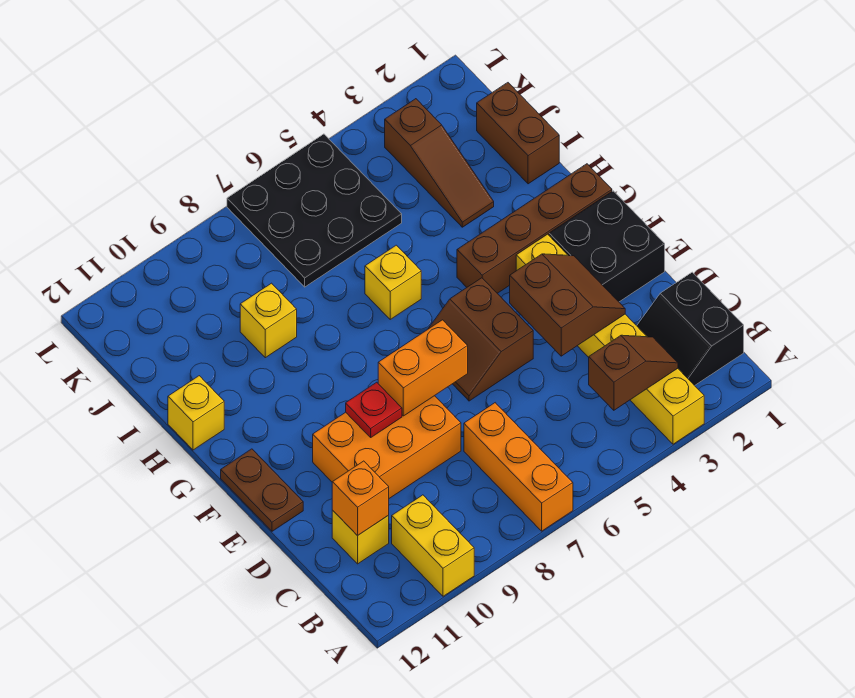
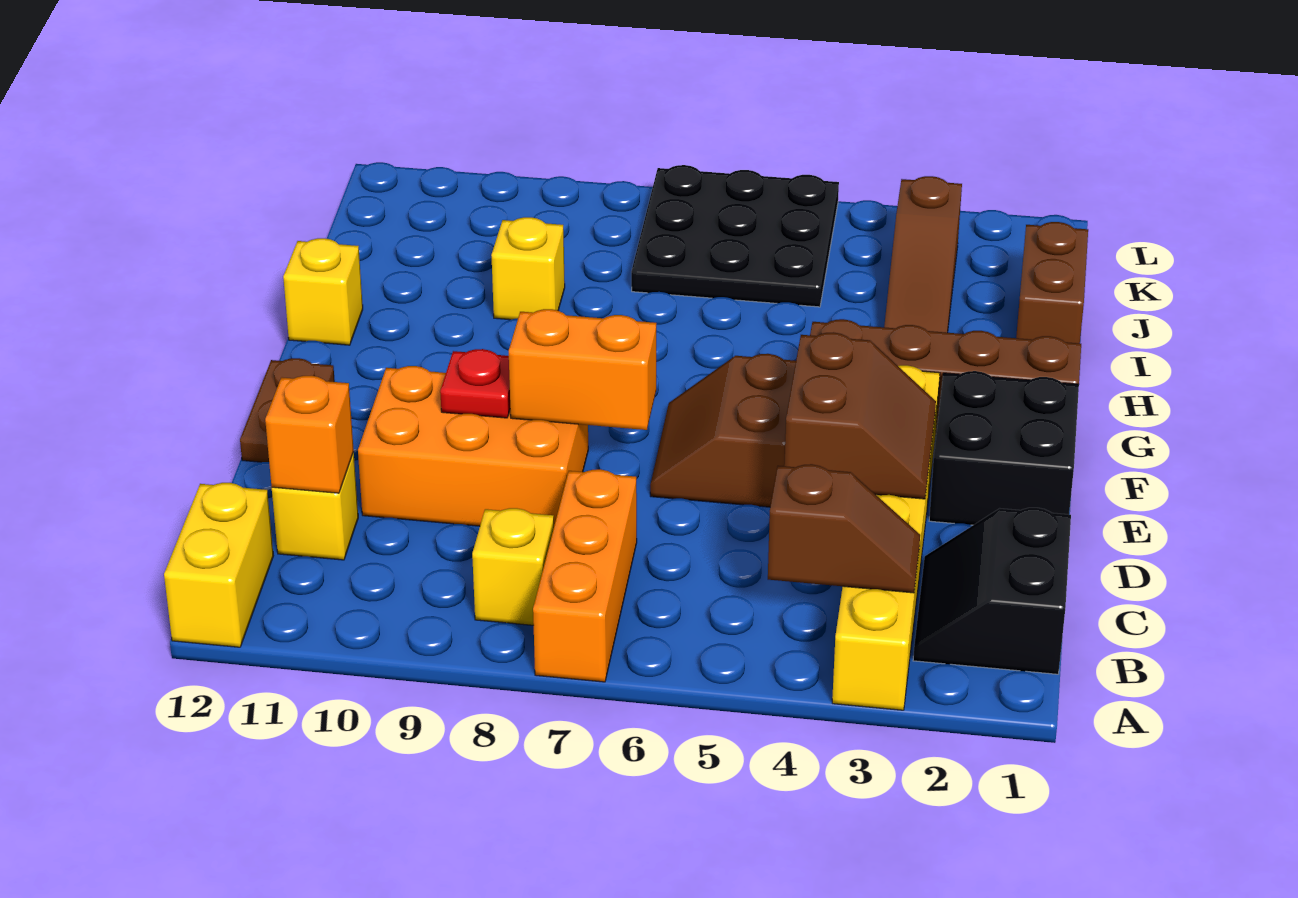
yellow brick A10:B10 level 1 -> yellow brick A12:B12 level 1
yellow brick H6 level 1 -> yellow brick B8 level 1

